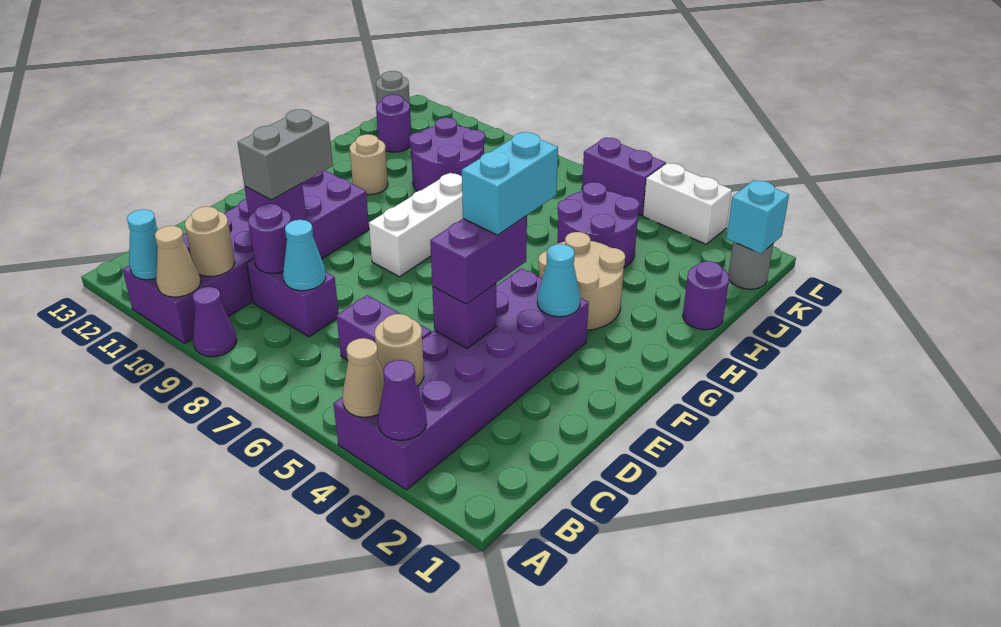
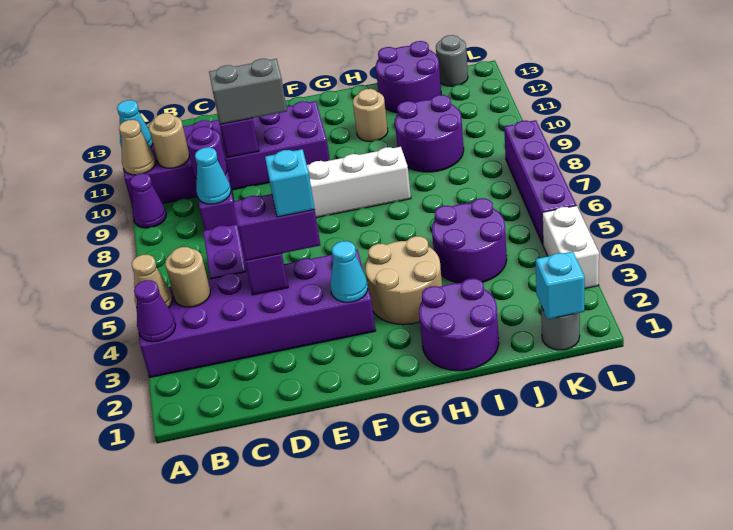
cyan brick E4:F4 level 4 -> cyan brick E4 level 4
purple round brick I1 level 1 -> purple round brick H1:I2 level 1
purple round brick J12 level 1 -> purple round brick I12:J13 level 1
purple brick L5:L6 level 1 -> purple brick L5:L8 level 1

